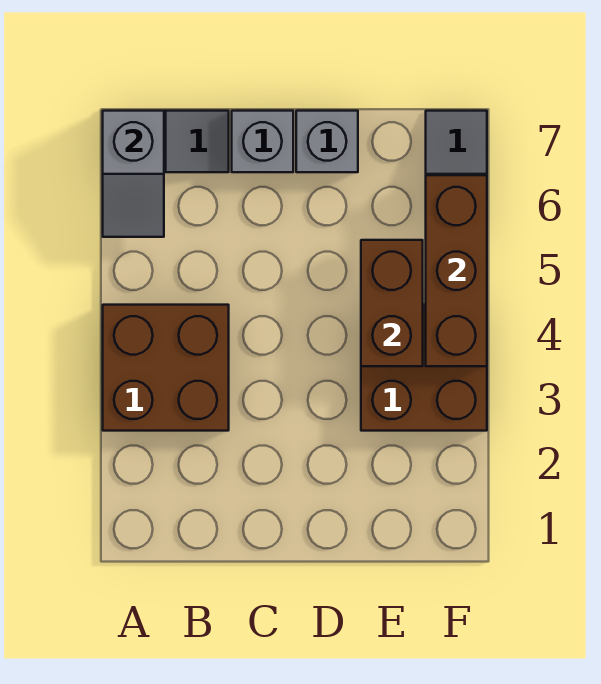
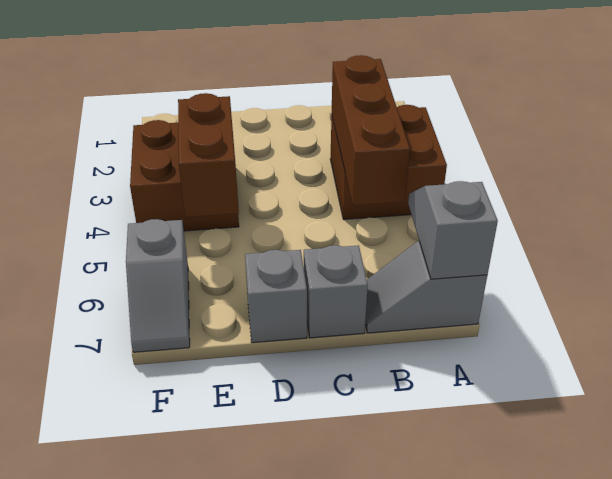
brown brick F4:F6 level 2 -> brown brick B3:B5 level 2

